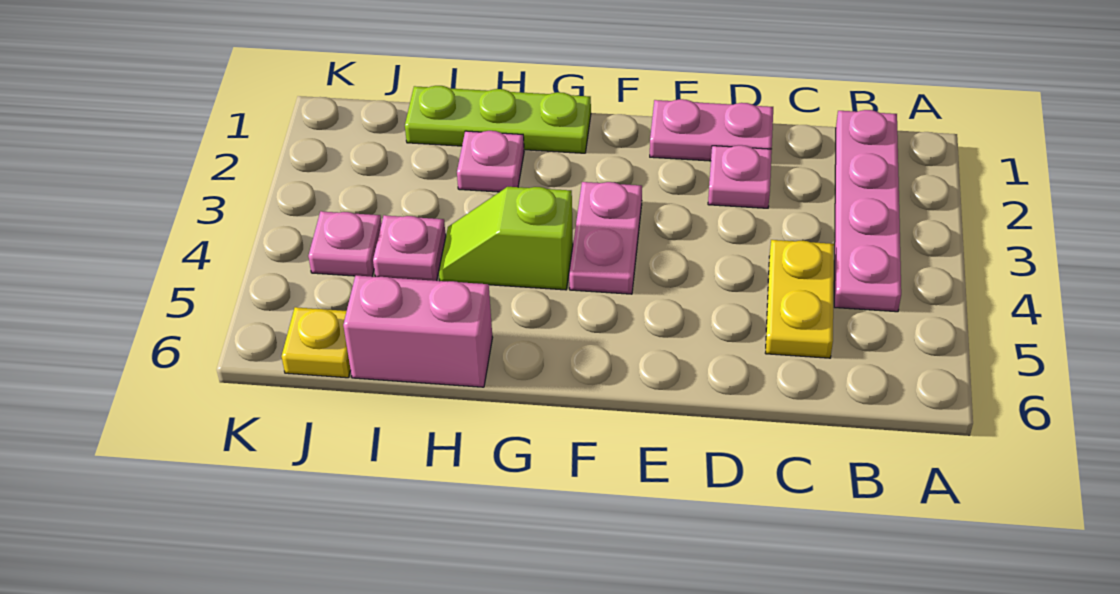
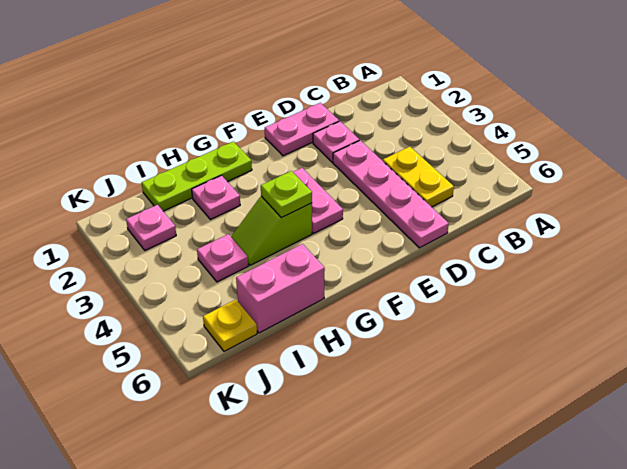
pink plate B1:B4 level 1 -> pink plate D3:D6 level 1
none -> lime plate G4 level 2
pink plate J4 level 1 -> pink plate J2 level 1

